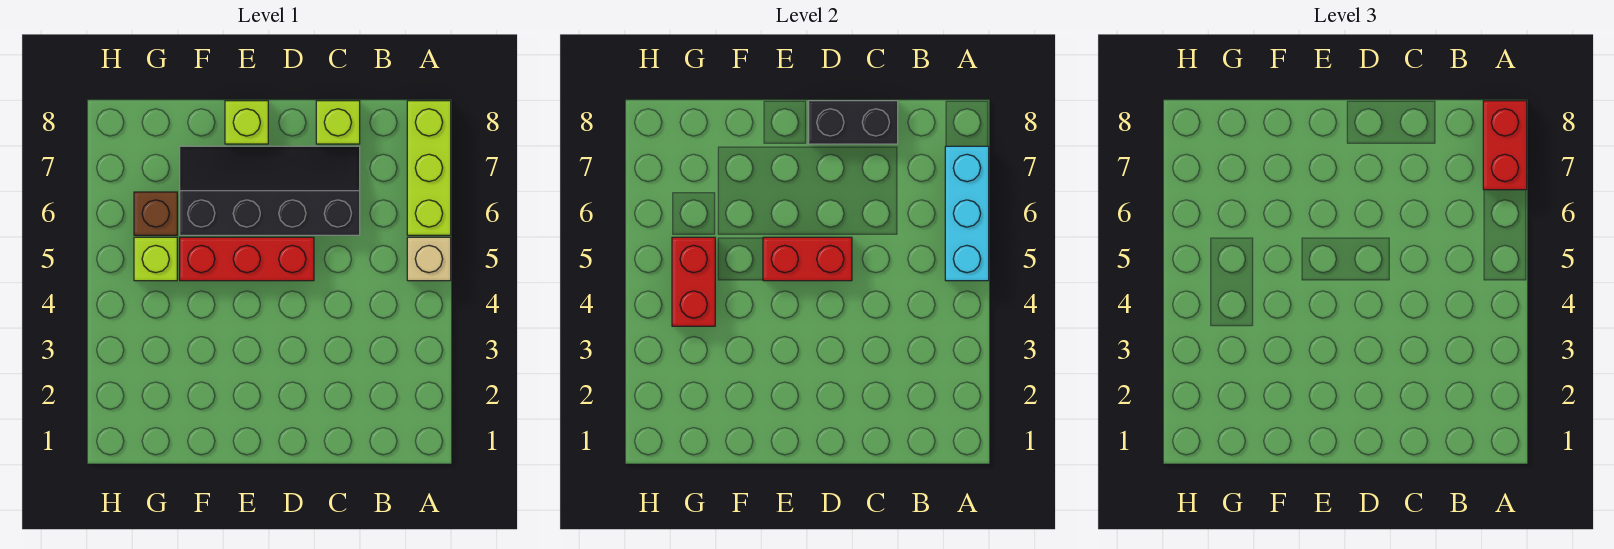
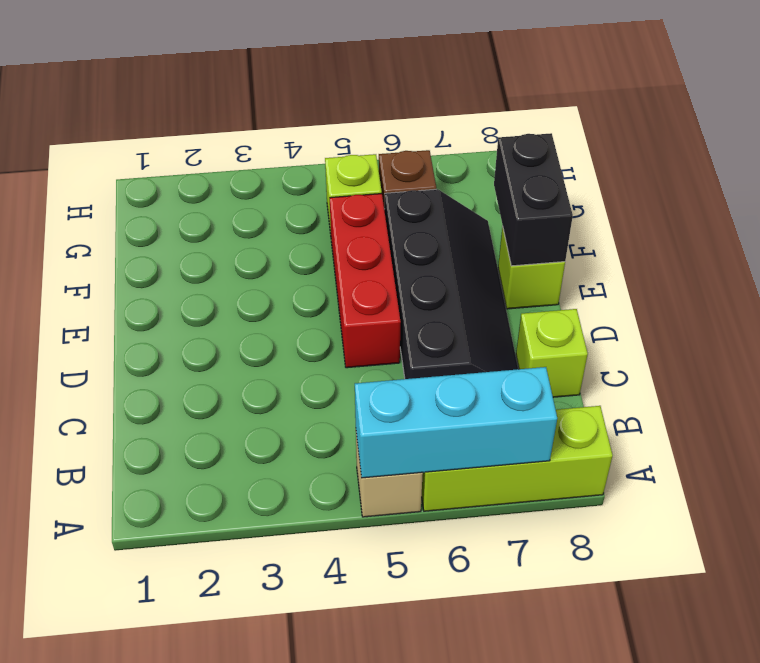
red brick A7:A8 level 3 -> none
black brick C8:D8 level 2 -> black brick E8:F8 level 2
red brick D5:E5 level 2 -> none
red brick G4:G5 level 2 -> none

